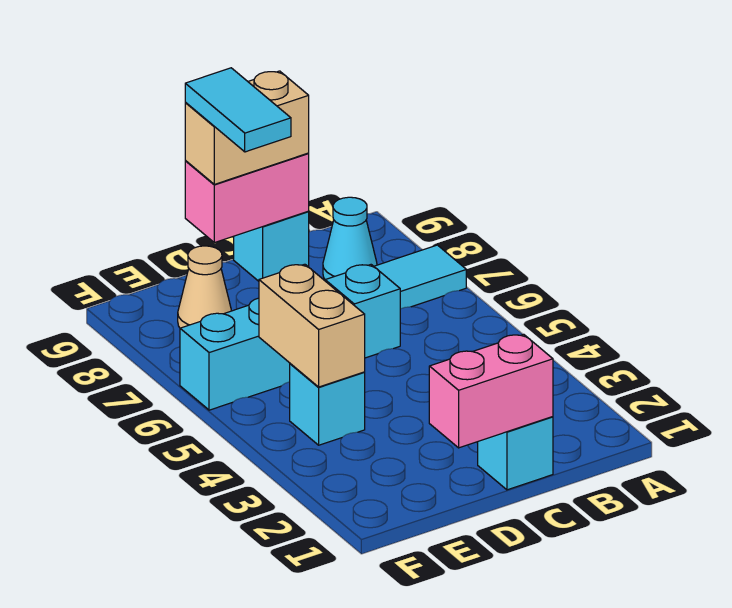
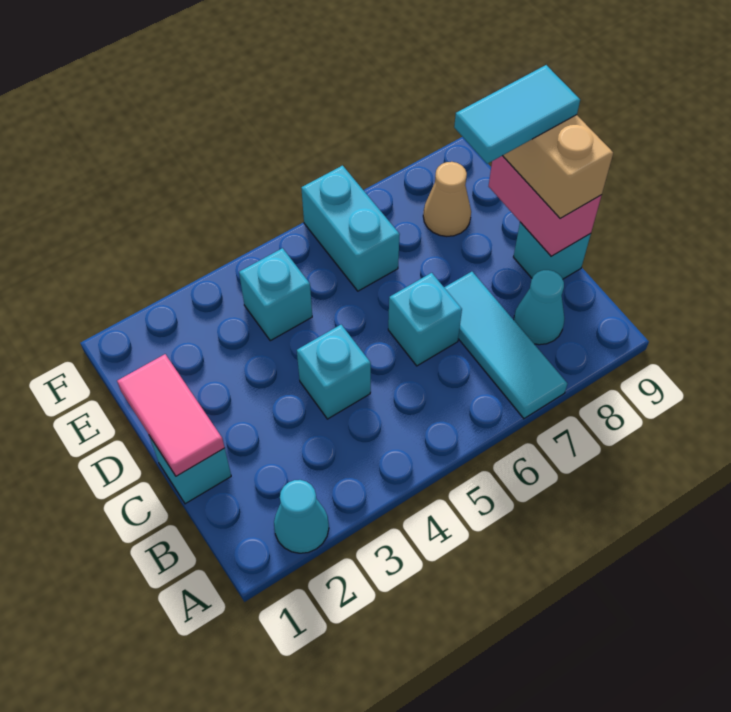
none -> cyan cone A2 level 1
pink brick C1:D1 level 2 -> pink tile C1:D1 level 2
none -> cyan brick C4 level 1
tan brick E4:E5 level 2 -> none

